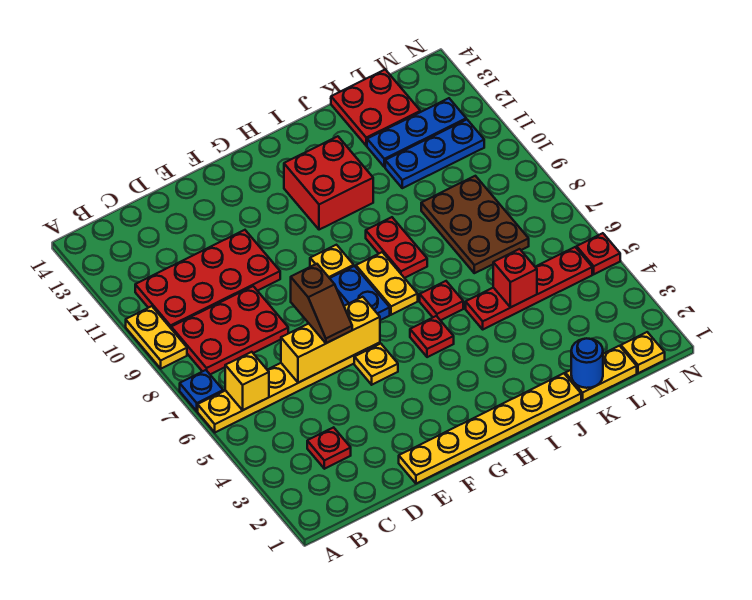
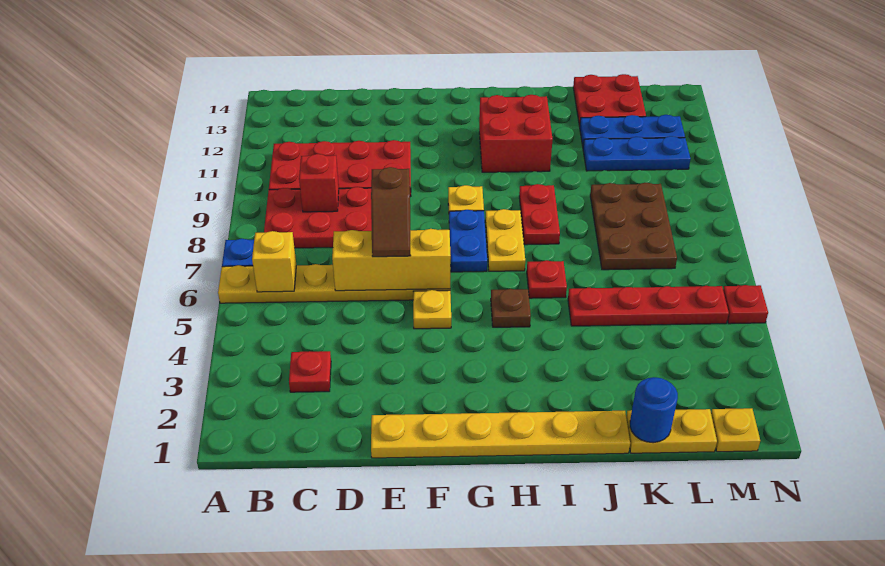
yellow plate A9:A10 level 1 -> none
red plate H5 level 1 -> brown plate H5 level 1
red brick K5 level 2 -> red brick C9 level 2

